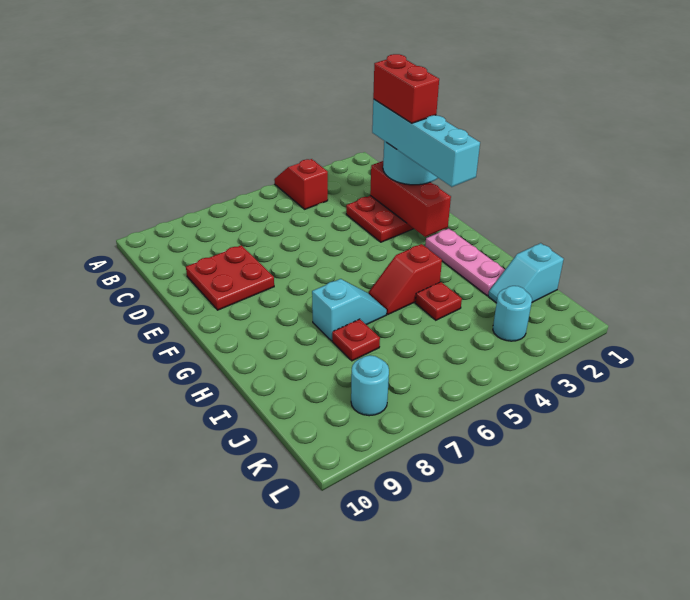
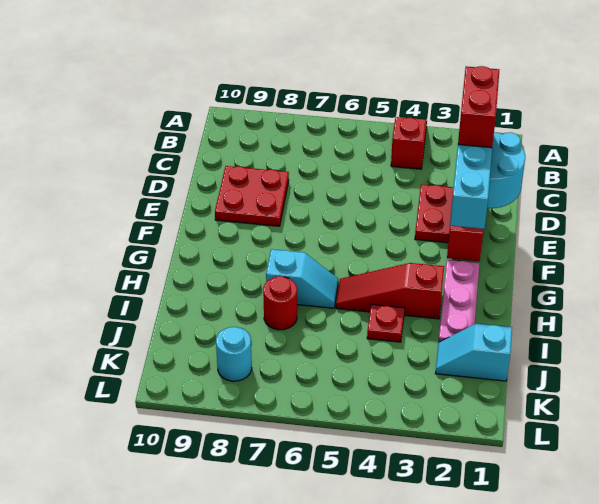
red slope H4:H5 level 1 top 4 -> red slope H3:H5 level 1 top 3
red plate I7 level 1 -> red round brick I7 level 1
cyan round brick K3 level 1 -> none

